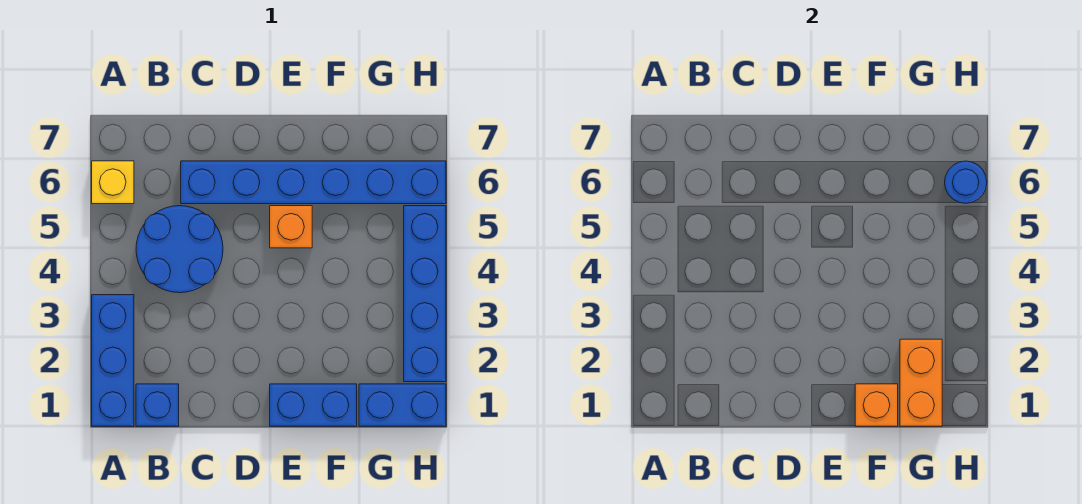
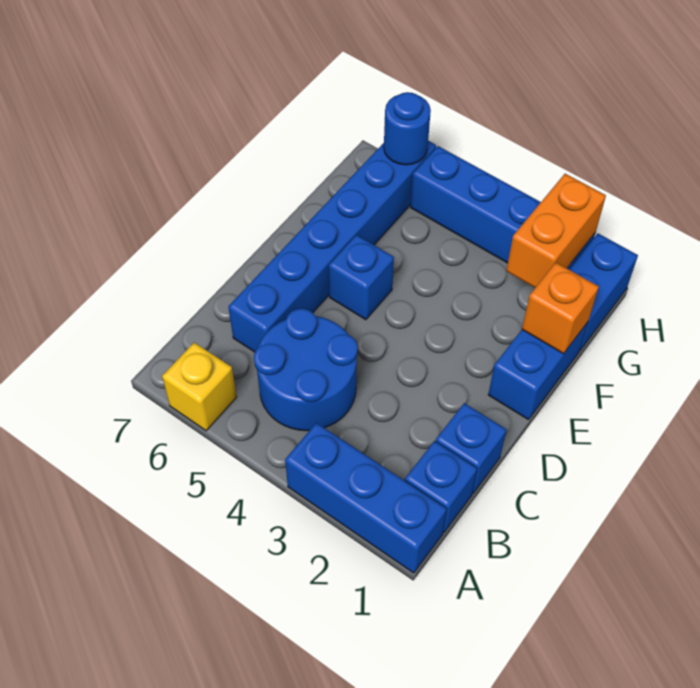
none -> blue brick C1 level 1
orange brick E5 level 1 -> blue brick E5 level 1
orange brick G1:G2 level 2 -> orange brick G2:H2 level 2

